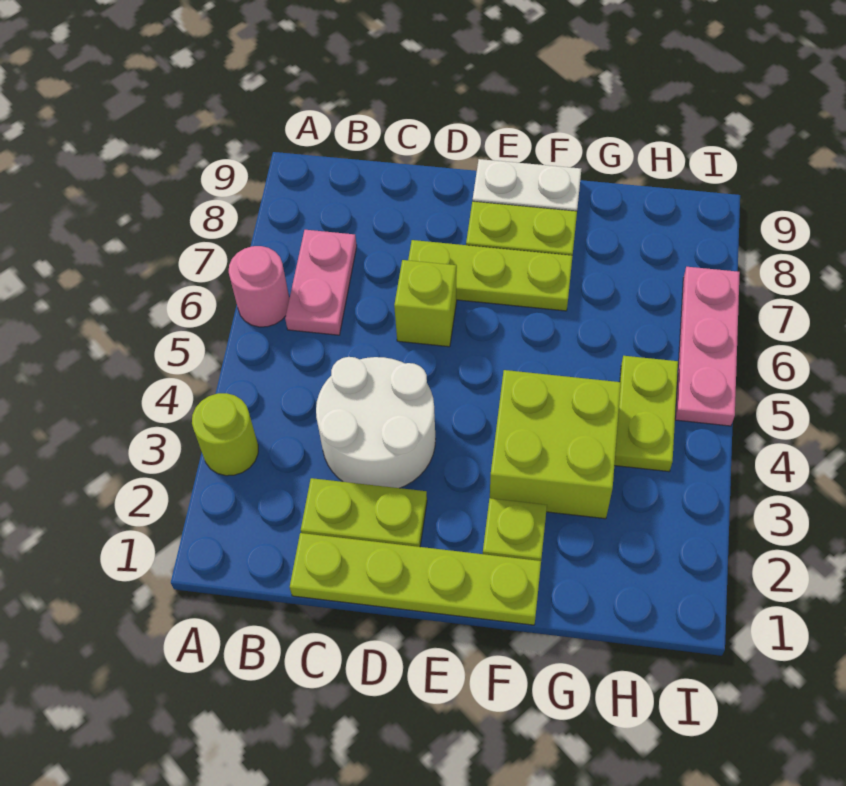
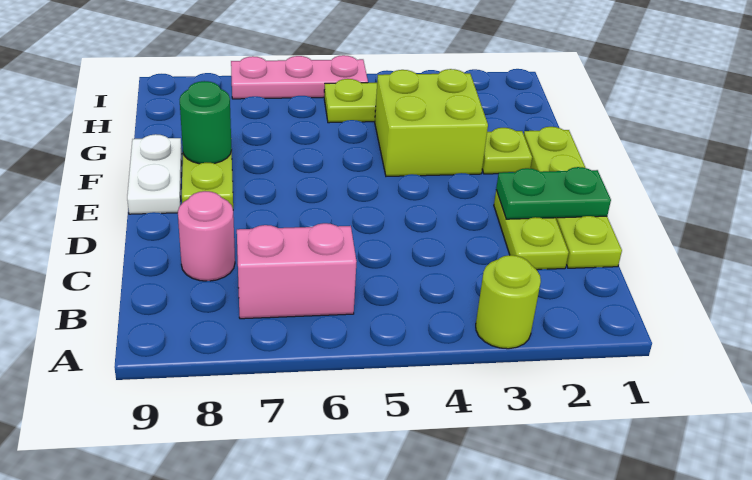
pink round brick A6 level 1 -> pink round brick C8 level 1
pink plate B6:B7 level 1 -> pink brick B6:B7 level 1
white round brick C3:D4 level 1 -> none
none -> green plate D1:D2 level 2
lime brick D6 level 1 -> none
lime plate D7:F7 level 1 -> none
none -> green round brick F8 level 2

